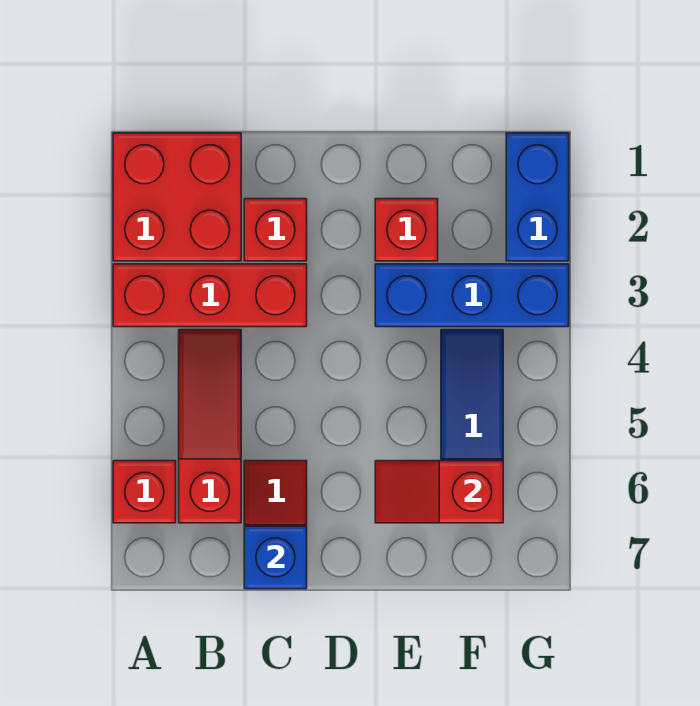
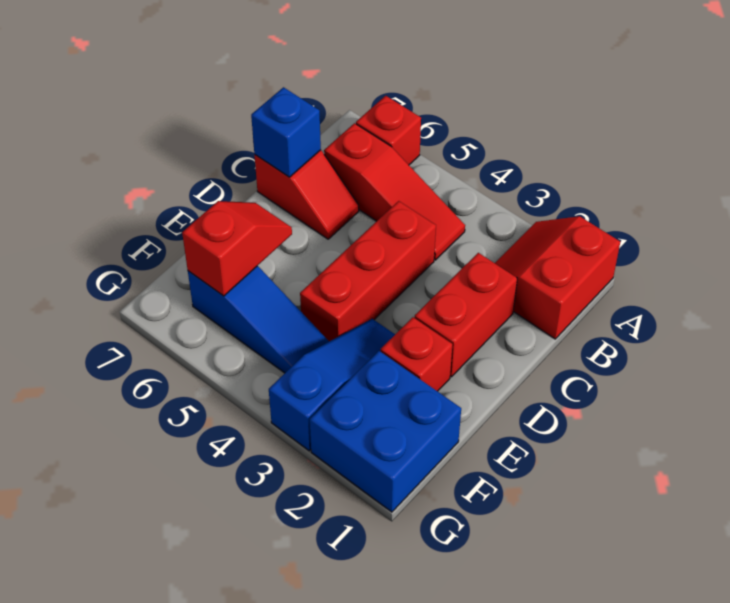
red brick A1:B2 level 1 -> red slope A1:B2 level 1 top 1
red brick A3:C3 level 1 -> red brick C4:E4 level 1
red brick C2 level 1 -> red brick C2:D2 level 1
blue brick E3:G3 level 1 -> blue slope E3:G3 level 1 top G
blue brick G1:G2 level 1 -> blue brick F1:G2 level 1

